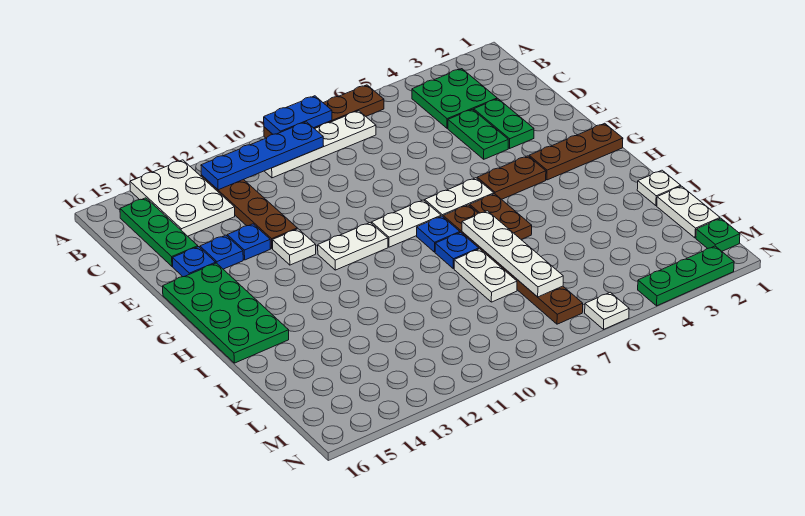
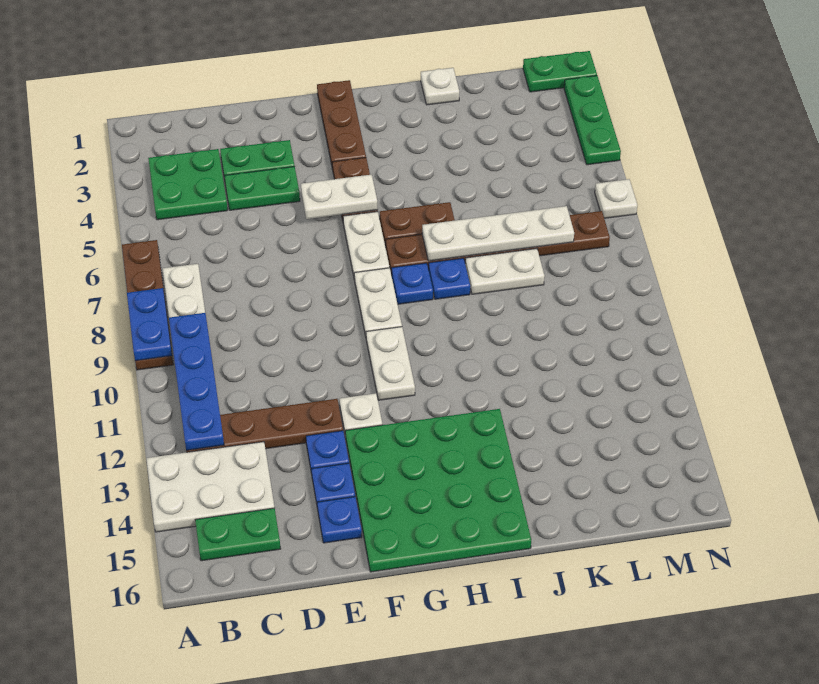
green plate B15:D15 level 1 -> green plate B15:C15 level 1
green plate F15:I16 level 1 -> green plate F13:I16 level 1
white plate K1:L1 level 1 -> white plate F5:G5 level 2
green plate M1 level 1 -> green plate M1:N1 level 1

